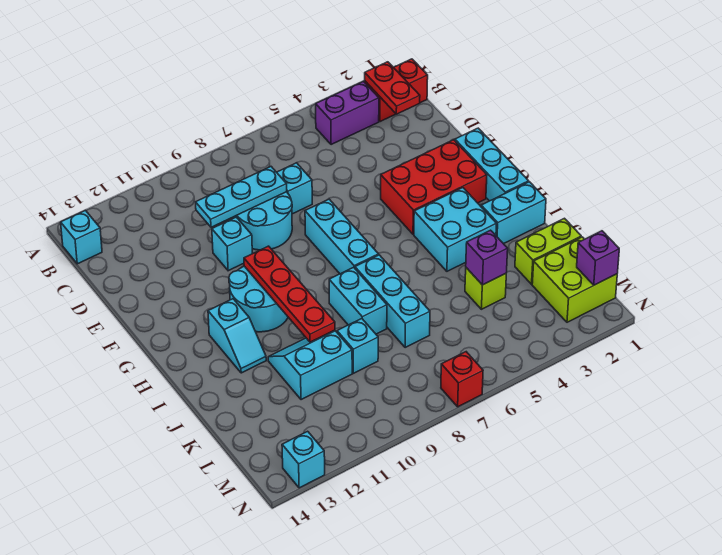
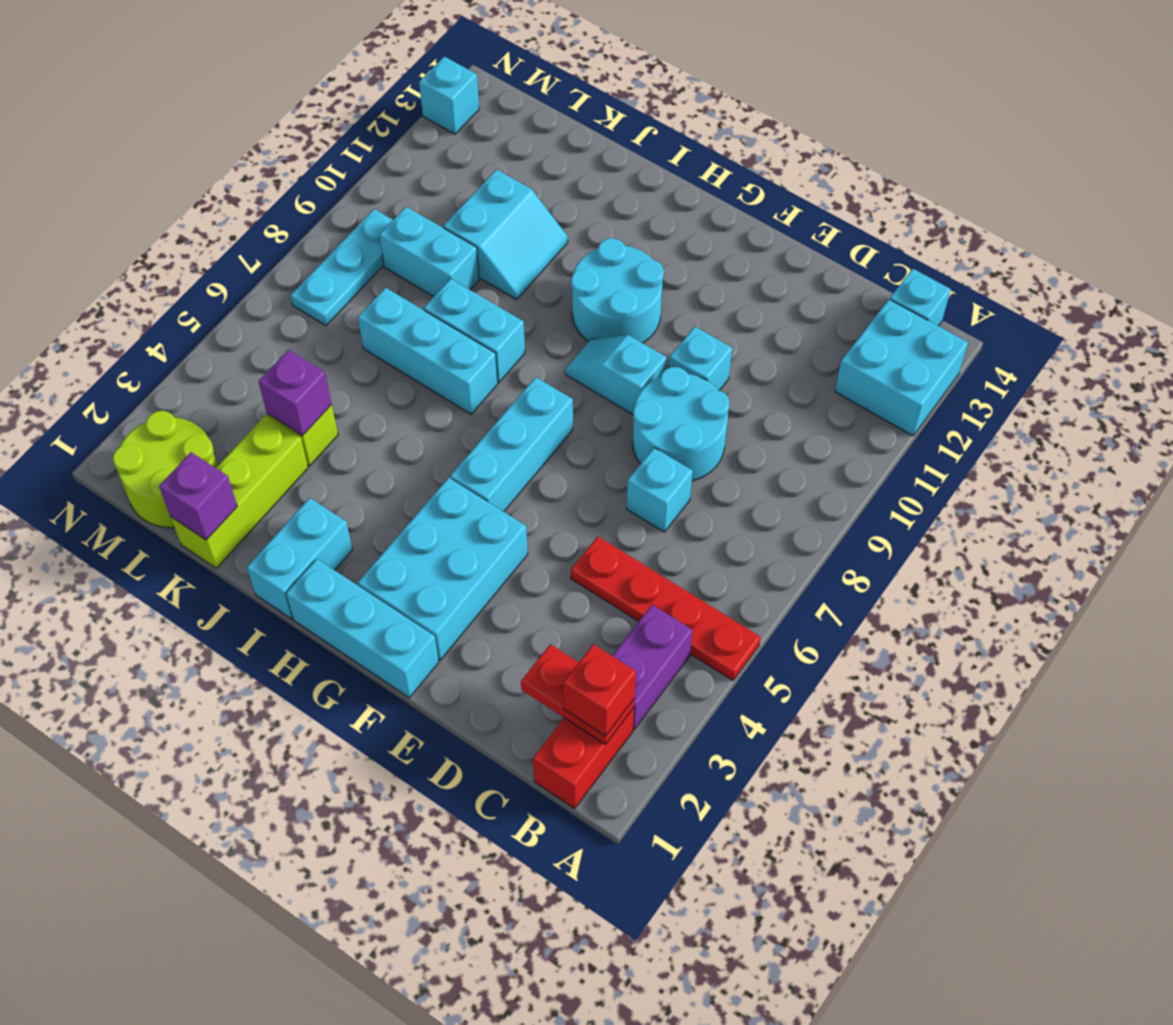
cyan plate D8:D10 level 2 -> cyan plate M7:M9 level 1
red brick F2:G4 level 1 -> cyan brick F2:G4 level 1
cyan brick F7:H7 level 1 -> cyan brick G5:G7 level 1
red plate G10:J10 level 2 -> red plate A5:D5 level 1
cyan brick H3:I4 level 1 -> cyan brick A12:B13 level 1
cyan slope H12:I12 level 1 top H -> cyan slope F9:G9 level 1 top F
lime brick K1:K2 level 1 -> lime brick K1:K3 level 1
cyan brick K9 level 1 -> cyan brick K9:L9 level 1
lime brick L1:M2 level 1 -> lime round brick L1:M2 level 1
purple brick M1 level 2 -> purple brick K1 level 2
red brick N7 level 1 -> red brick B2 level 3

